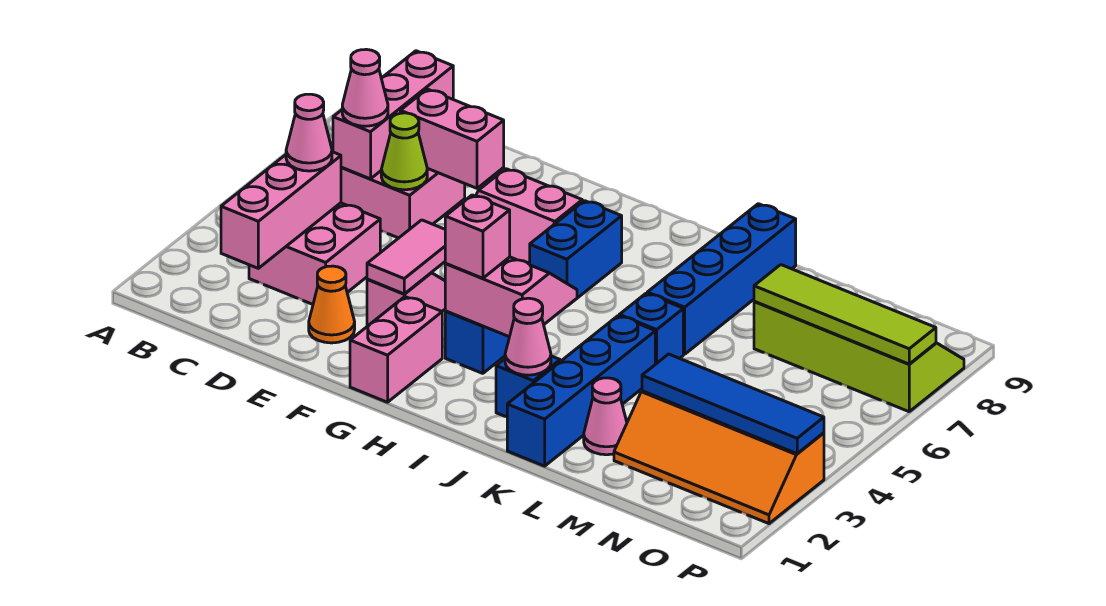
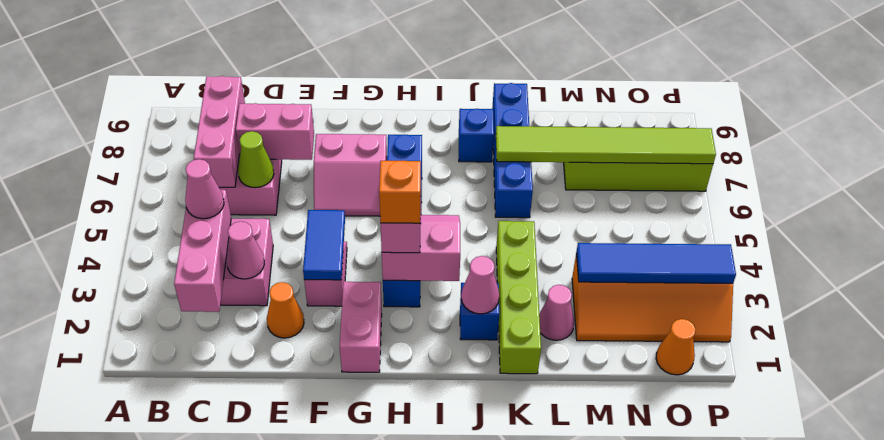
pink cone C6 level 3 -> pink cone D3 level 2
pink tile F3:F4 level 2 -> blue tile F3:F4 level 2
none -> orange brick H3 level 4
blue brick K1:K4 level 1 -> lime brick K1:K4 level 1
blue brick K5 level 1 -> blue brick J8 level 1
lime tile M7:P7 level 2 -> lime tile K7:P7 level 2
none -> orange cone O1 level 1

